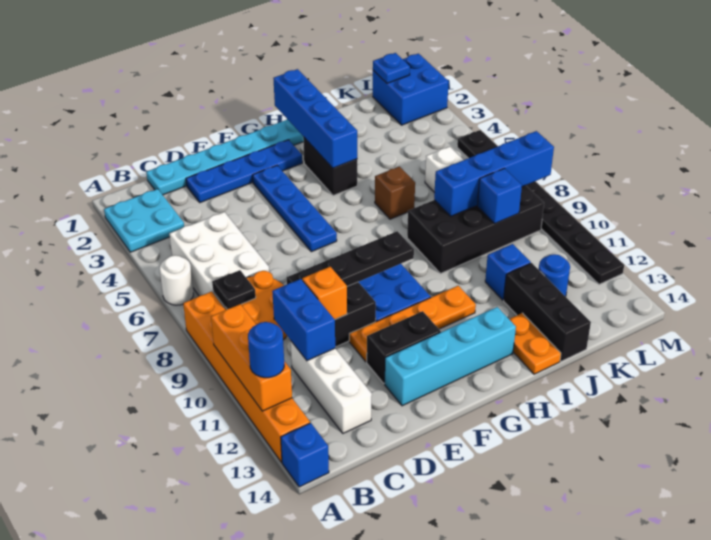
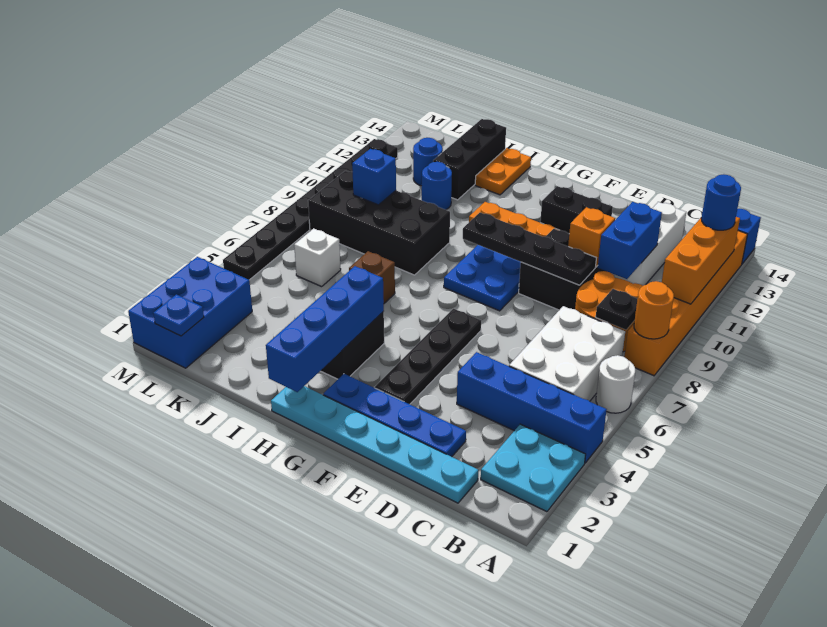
none -> orange round brick A8 level 2
cyan brick E13:H13 level 1 -> none
blue plate F3:F6 level 1 -> black plate F3:F6 level 1
blue brick J8:M8 level 2 -> blue brick A4:D4 level 1
blue brick J11 level 1 -> blue round brick J11 level 1
blue brick L1:M2 level 1 -> blue brick L1:M3 level 1

